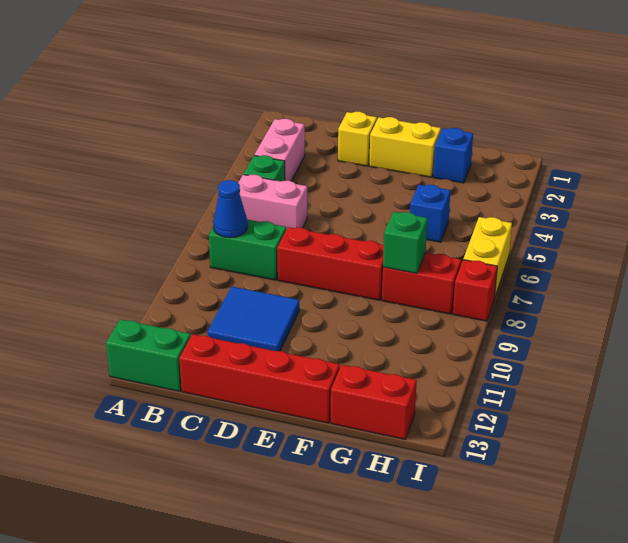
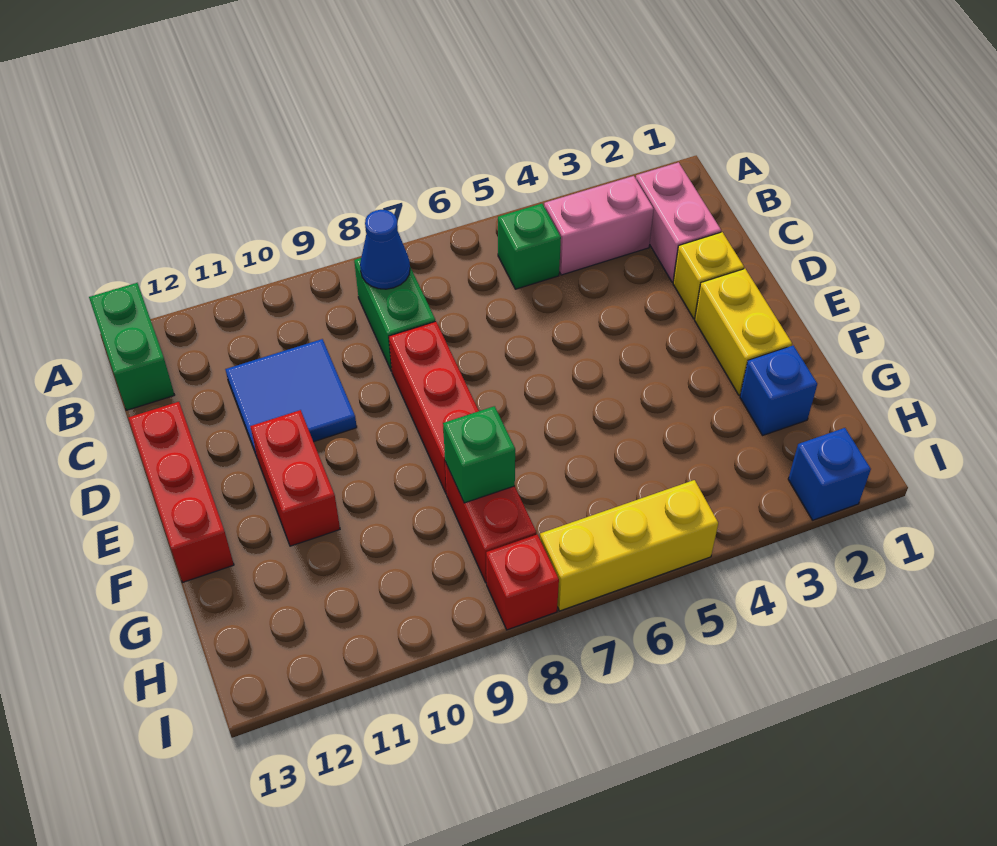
pink brick B6:C6 level 1 -> pink brick B2:C2 level 1
red brick C13:F13 level 1 -> red brick D13:F13 level 1
blue brick G5 level 1 -> blue brick I2 level 1
red brick G13:H13 level 1 -> red brick E11:F11 level 1
yellow brick I6:I7 level 1 -> yellow brick I5:I7 level 1

